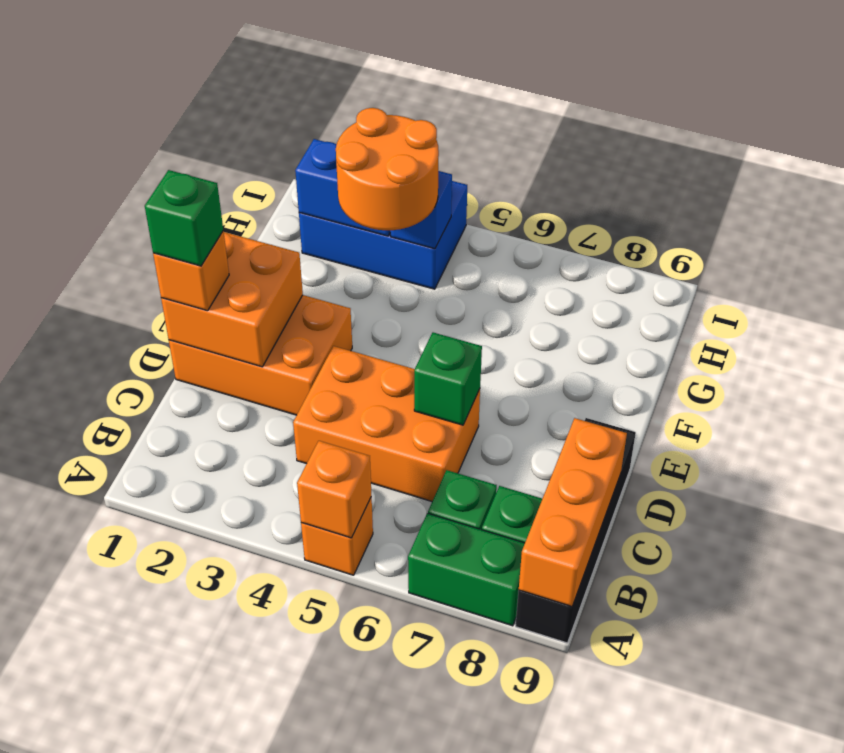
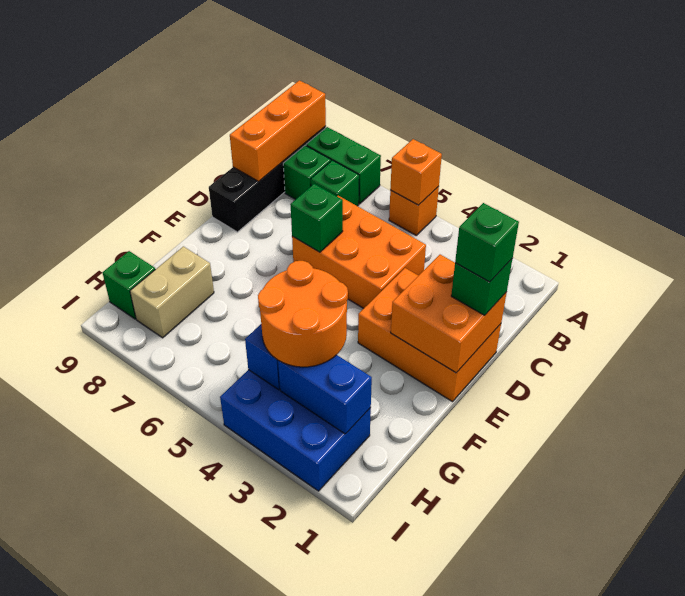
orange brick D1 level 3 -> green brick D1 level 3
none -> tan brick G8:H8 level 1
none -> green brick H9 level 1

